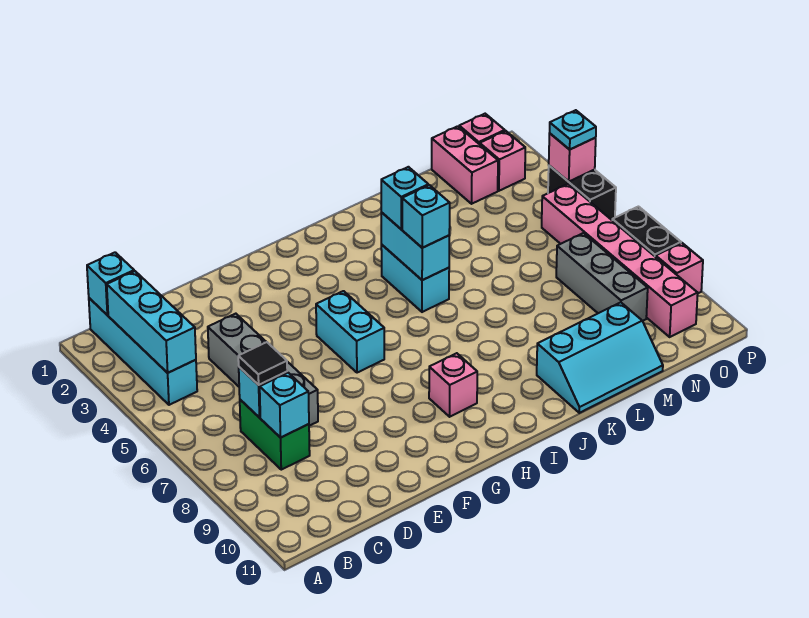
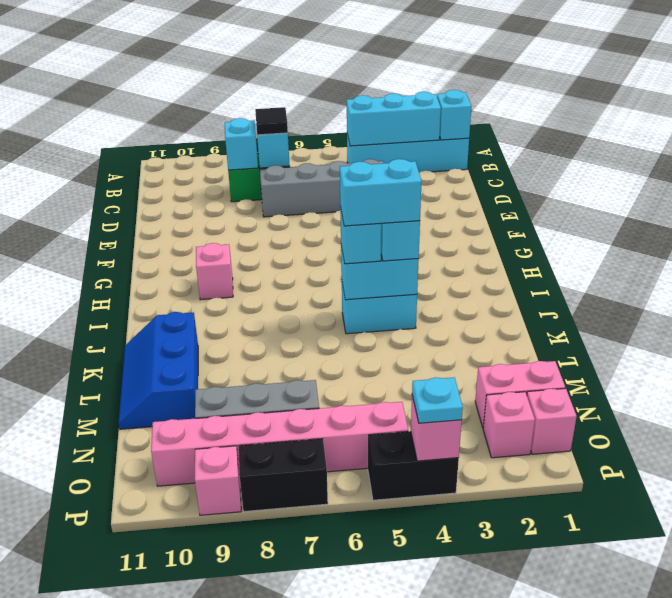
cyan brick G5:G6 level 1 -> cyan brick J4:J5 level 4
cyan slope K10:M11 level 1 top 10 -> blue slope K10:M11 level 1 top 10

